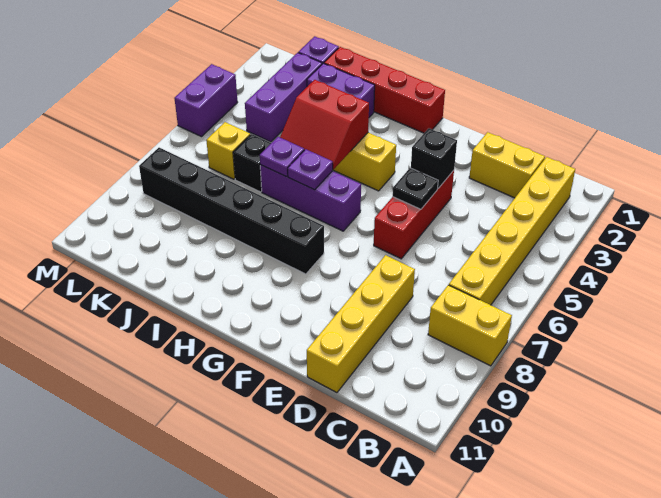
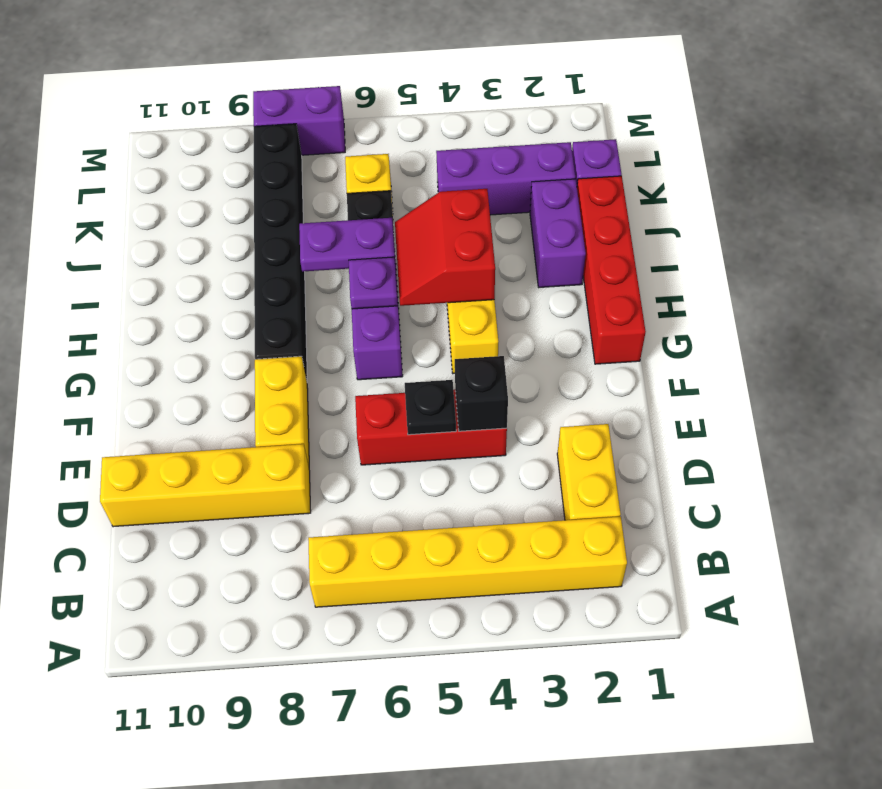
yellow brick A8:B8 level 1 -> yellow brick E8:F8 level 1
purple plate I6 level 2 -> purple plate I6:I7 level 2
purple brick M4:M5 level 1 -> purple brick M7:M8 level 1

